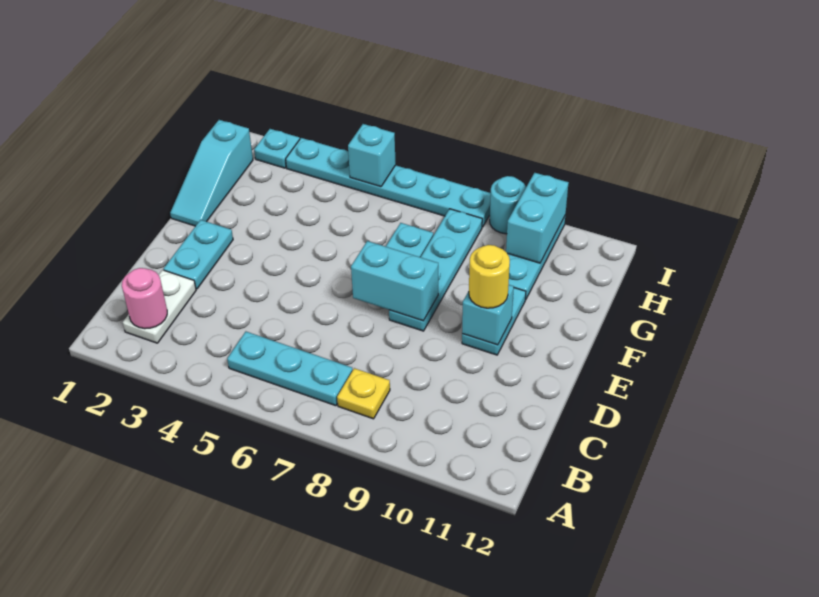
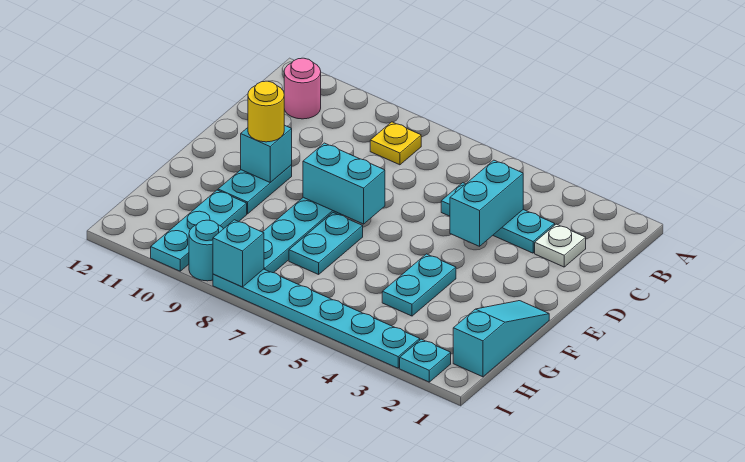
white plate B2:C2 level 1 -> white plate C2 level 1
pink round brick B2 level 2 -> pink round brick B11 level 1
cyan plate B5:B7 level 1 -> cyan plate C3:C5 level 1
cyan plate D2:E2 level 1 -> cyan plate F4:G4 level 1
cyan brick H10:I10 level 2 -> cyan brick C4:D4 level 2
cyan brick I5 level 2 -> cyan brick I8 level 2

